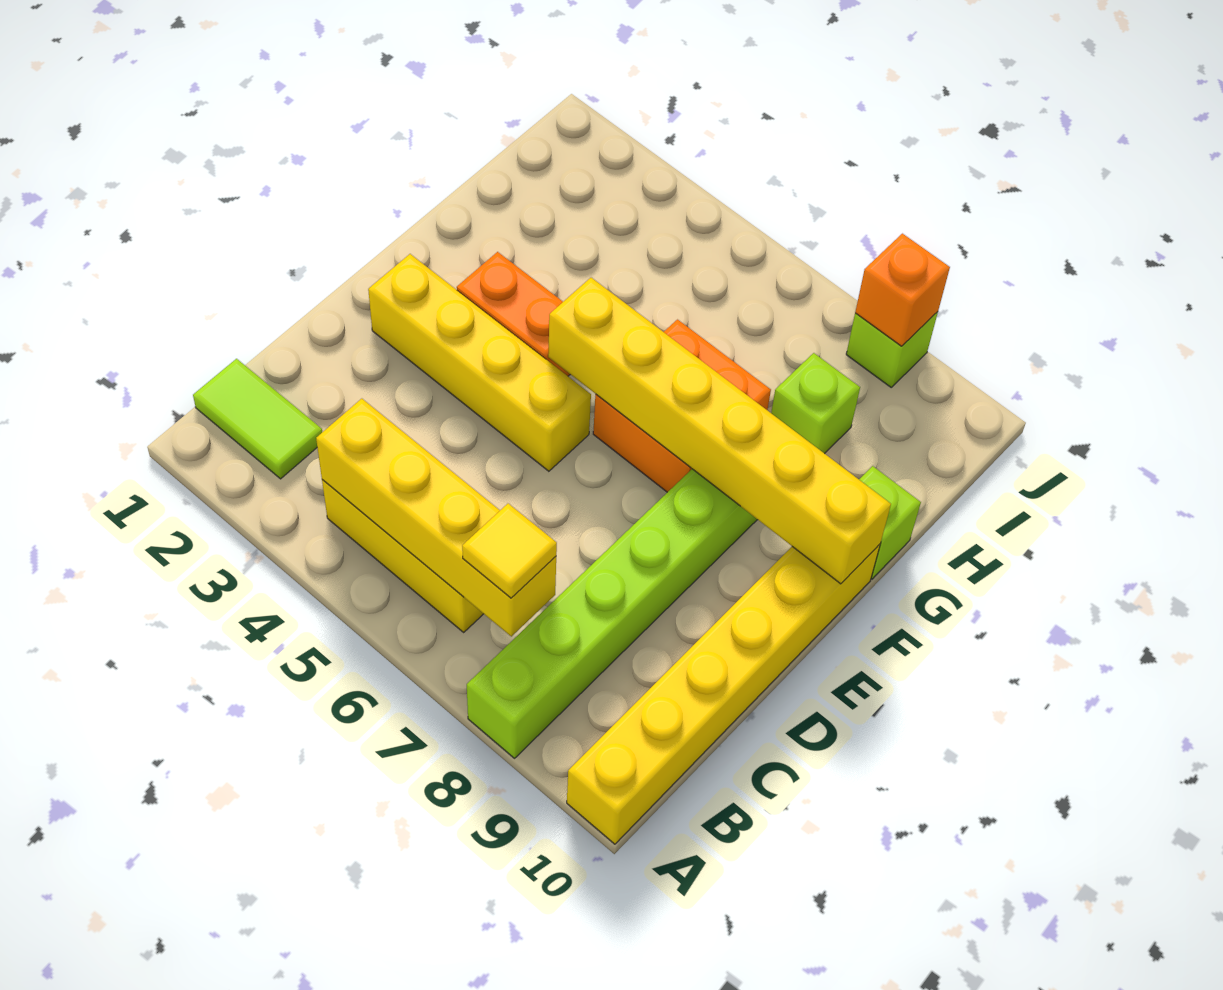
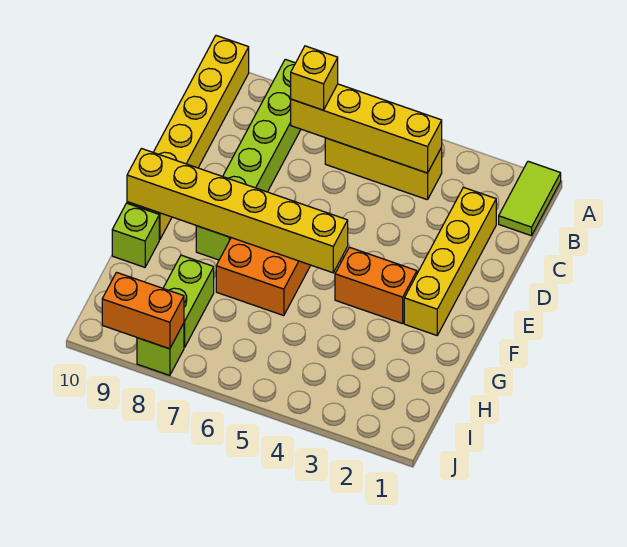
lime tile B1:B2 level 1 -> lime tile A1:B1 level 1
yellow tile B7 level 3 -> yellow brick B7 level 3
yellow brick E2:E5 level 1 -> yellow brick C2:F2 level 1
lime brick H8 level 1 -> lime brick H8:I8 level 1
orange brick J8 level 2 -> orange brick J8:J9 level 2

